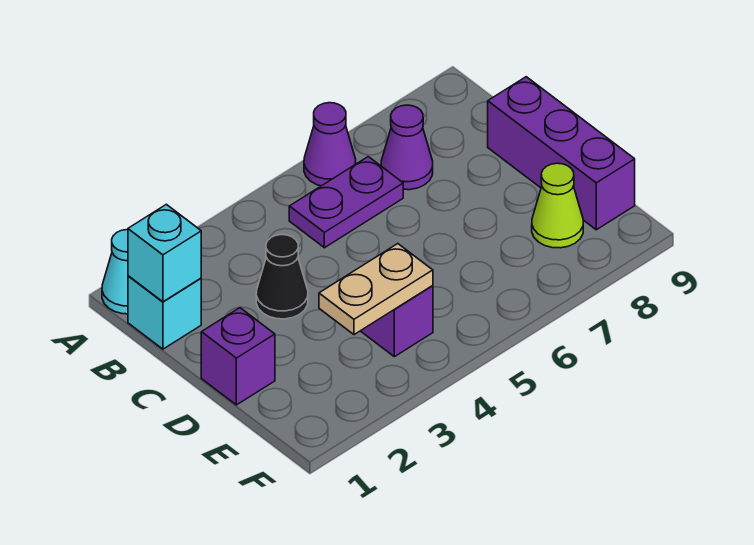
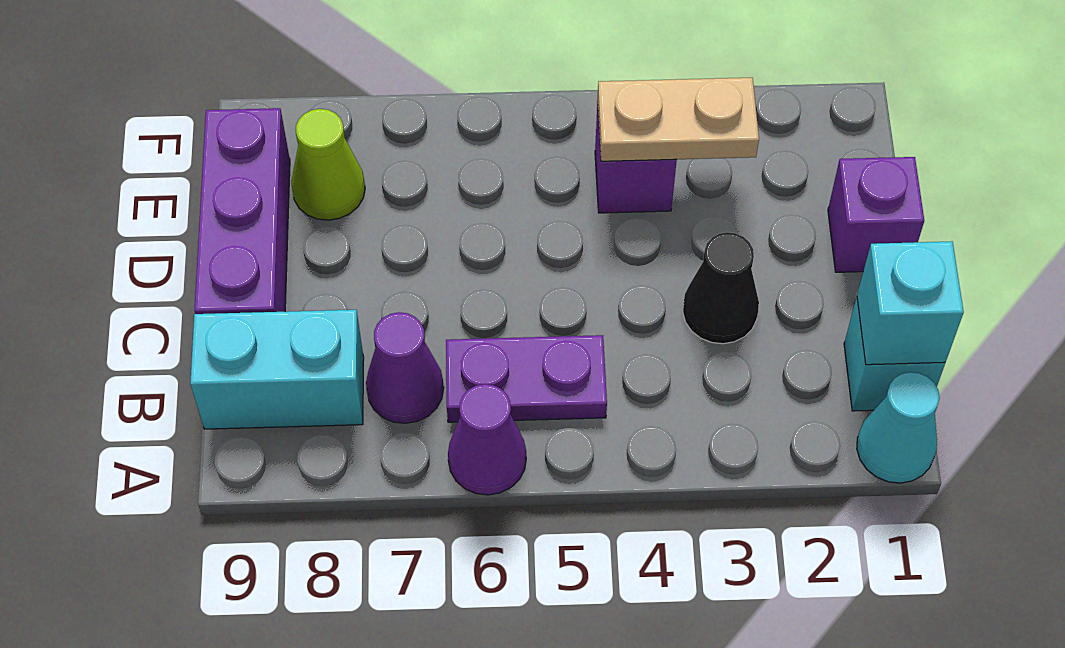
none -> cyan brick B8:B9 level 1

